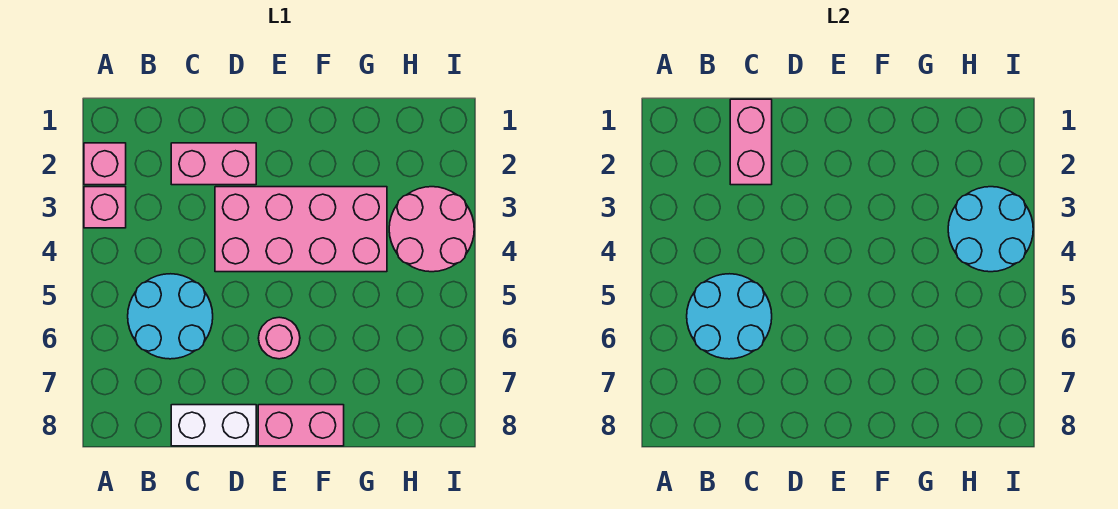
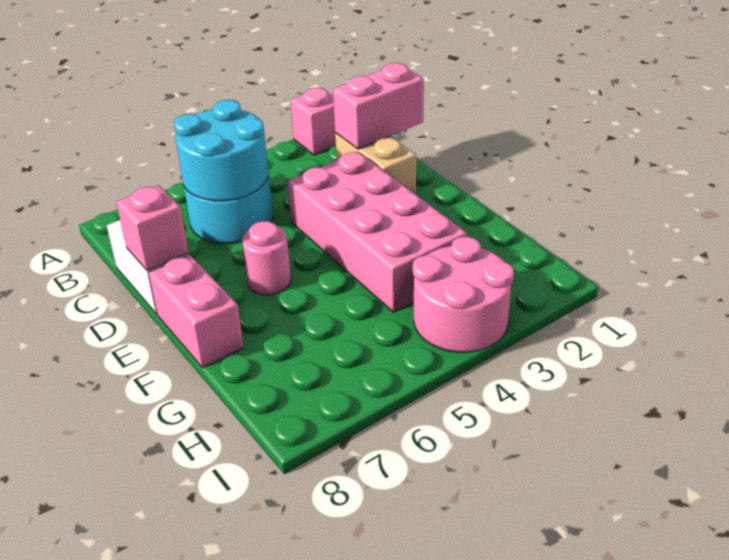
pink brick A3 level 1 -> pink brick D8 level 2
pink brick C2:D2 level 1 -> tan brick C2:D2 level 1
cyan round brick H3:I4 level 2 -> none

